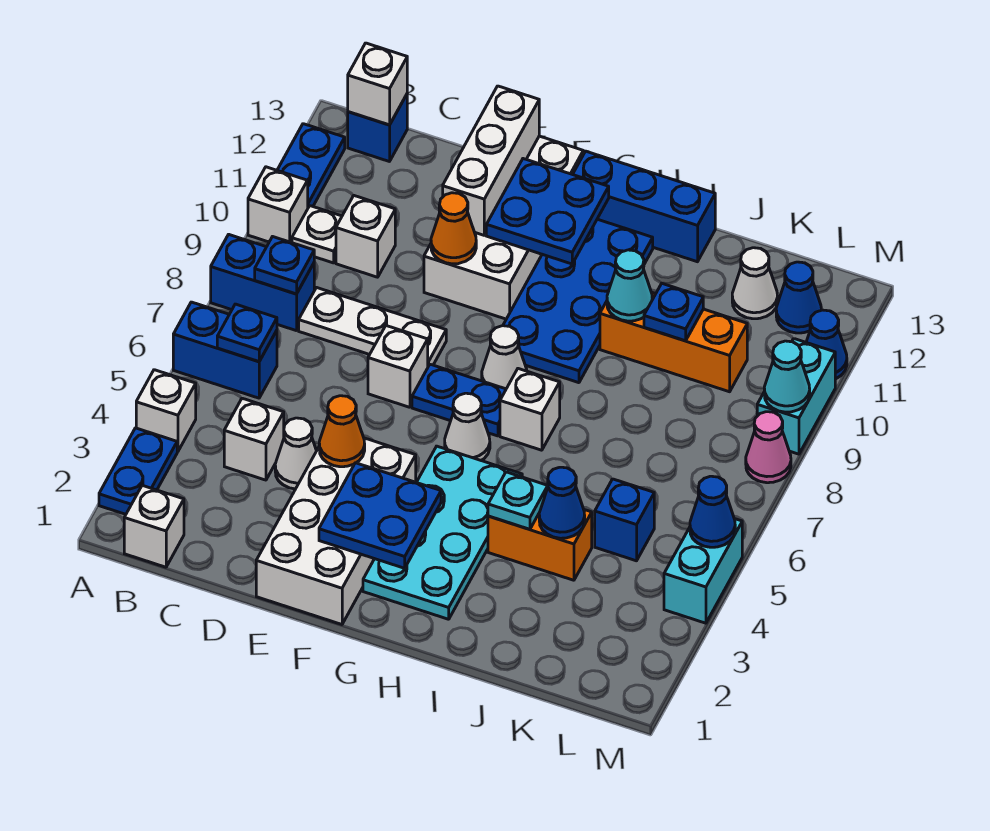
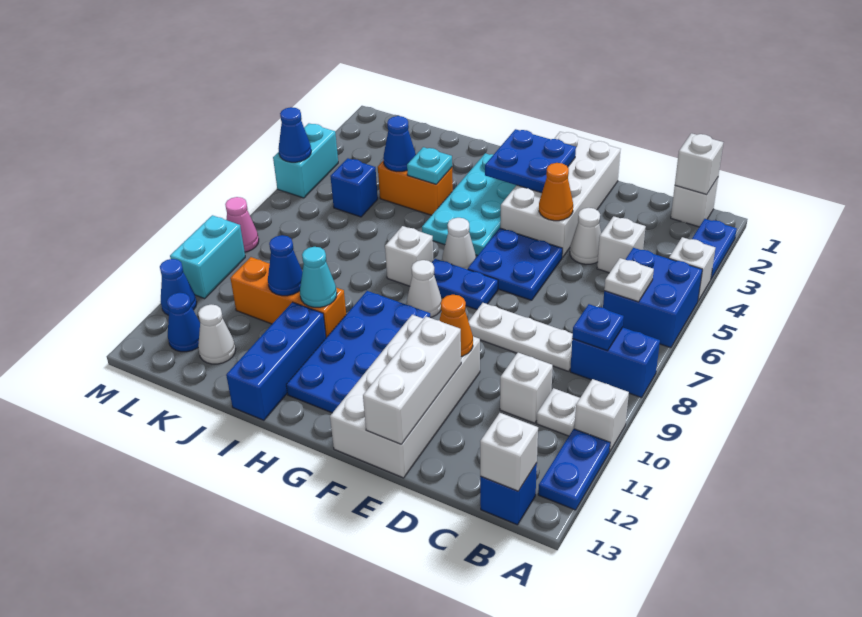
blue brick A6:B6 level 1 -> blue brick A5:B6 level 1
blue plate B6 level 2 -> white plate B6 level 2
white brick E7 level 1 -> white brick B1 level 2
blue plate F11:G12 level 2 -> blue plate E5:F6 level 1
blue brick G13:I13 level 1 -> blue brick I11:I13 level 1
blue plate J10 level 2 -> blue cone J10 level 2
cyan cone M9 level 2 -> none

